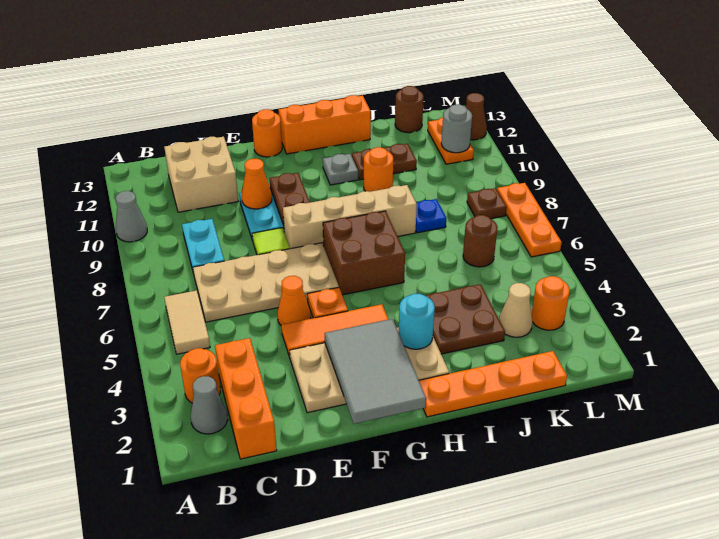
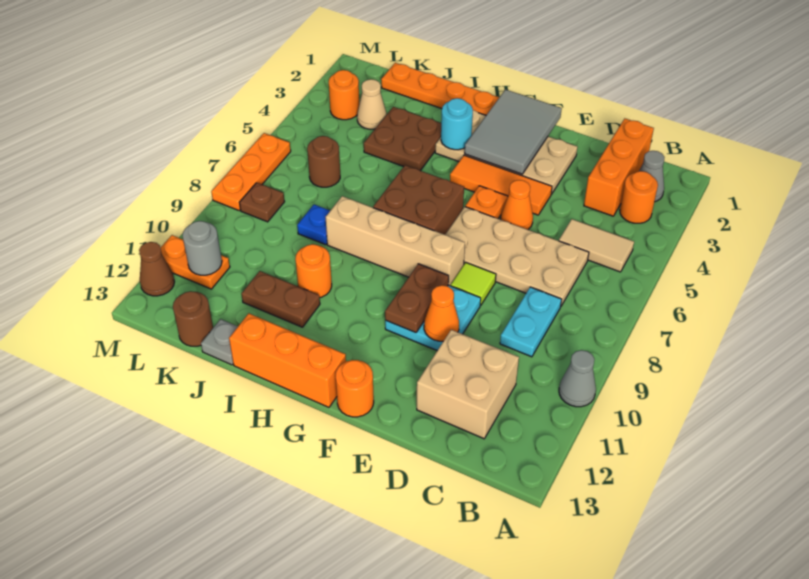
tan tile B5:B6 level 1 -> tan tile B5:C5 level 1
grey plate H11 level 1 -> grey plate J13 level 1
orange plate L11:L12 level 1 -> orange plate L11:M11 level 1

